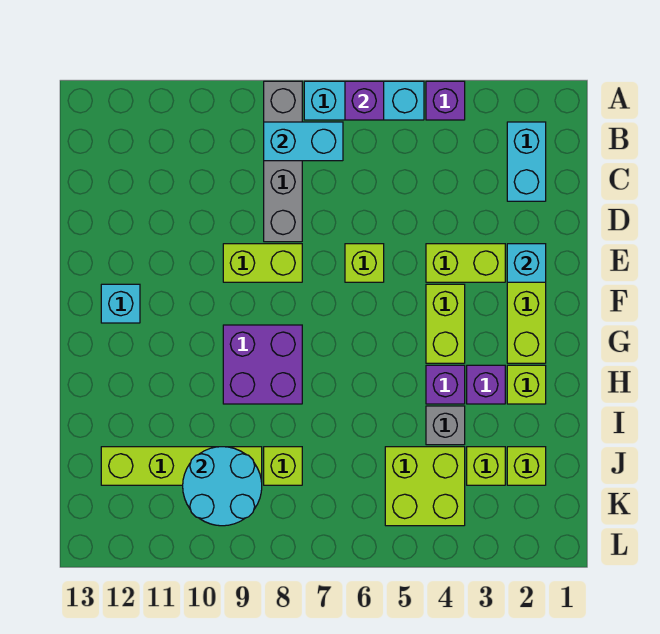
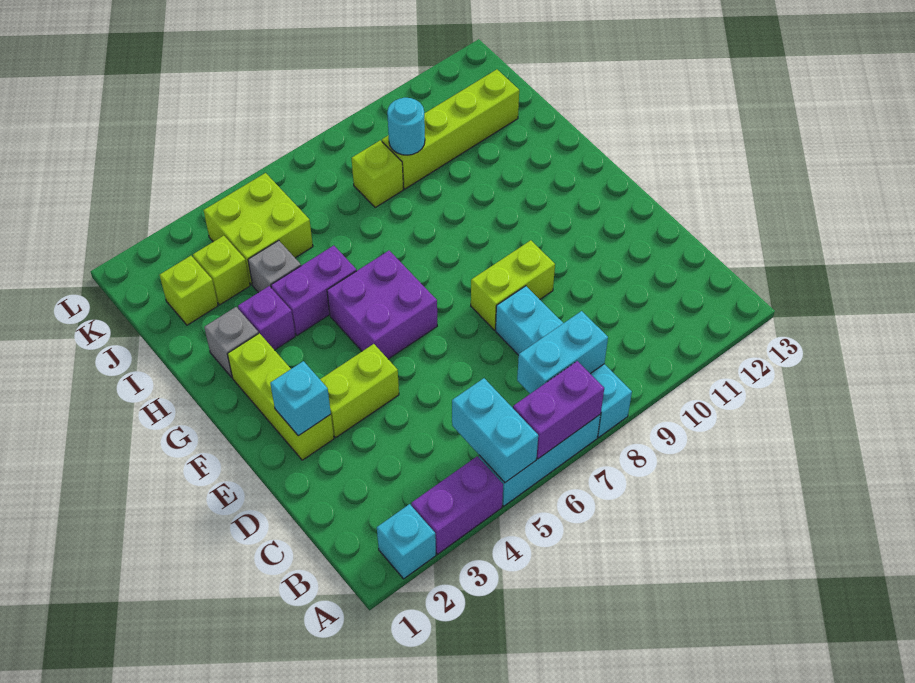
purple brick A4 level 1 -> purple brick A3:A4 level 1
purple brick A6 level 2 -> purple brick A6:A7 level 2
grey brick A8:D8 level 1 -> cyan brick A8:D8 level 1
cyan brick B2:C2 level 1 -> cyan brick A5:B5 level 2
lime brick E6 level 1 -> none
lime brick F4:G4 level 1 -> none
cyan brick F12 level 1 -> cyan brick A2 level 1
purple brick G8:H9 level 1 -> purple brick F5:G6 level 1
lime brick H2 level 1 -> grey brick H2 level 1
purple brick H4 level 1 -> purple brick H4:H5 level 1
cyan round brick J9:K10 level 2 -> cyan round brick J9 level 2

